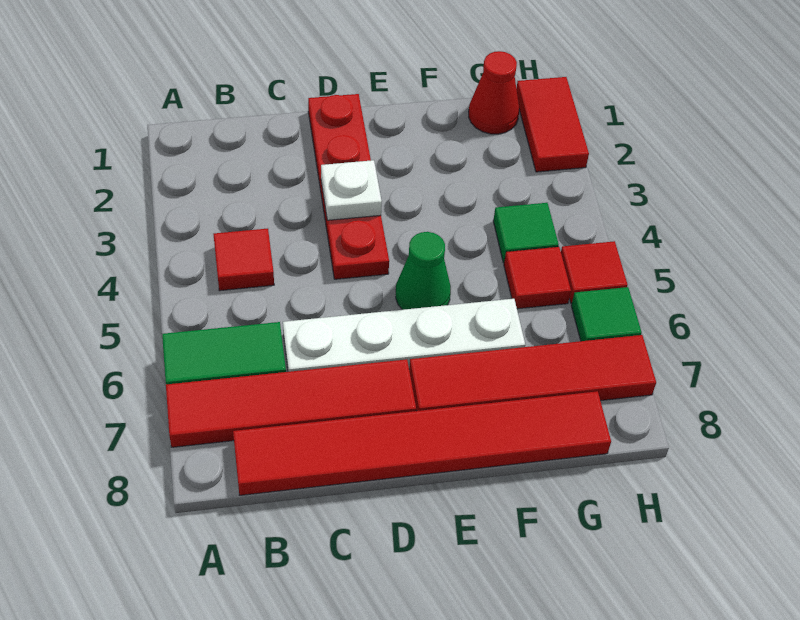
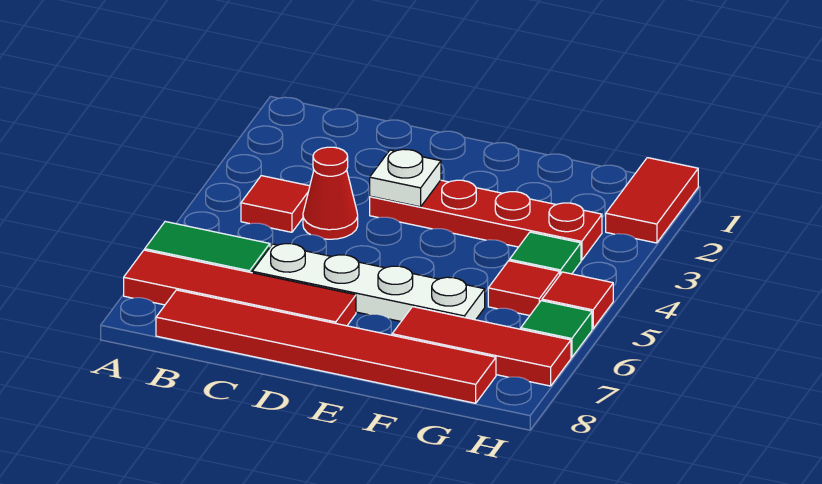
red plate D1:D4 level 1 -> red plate D3:G3 level 1
green cone E5 level 1 -> none
red tile E7:H7 level 1 -> red tile F7:H7 level 1
red cone G1 level 1 -> red cone C4 level 1

